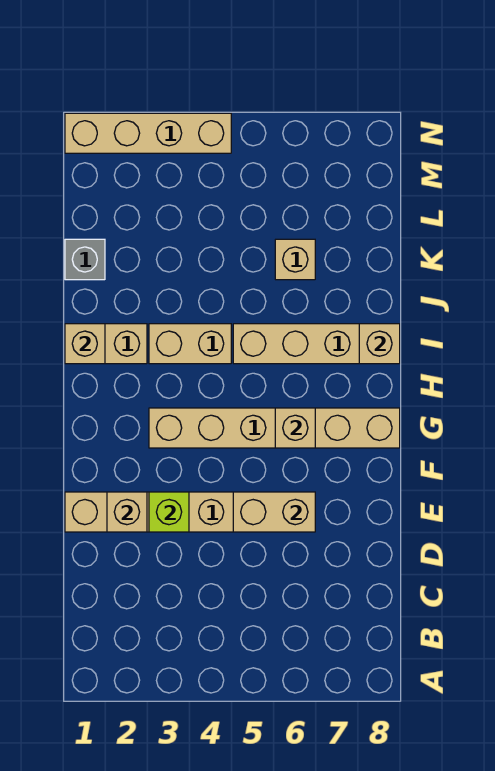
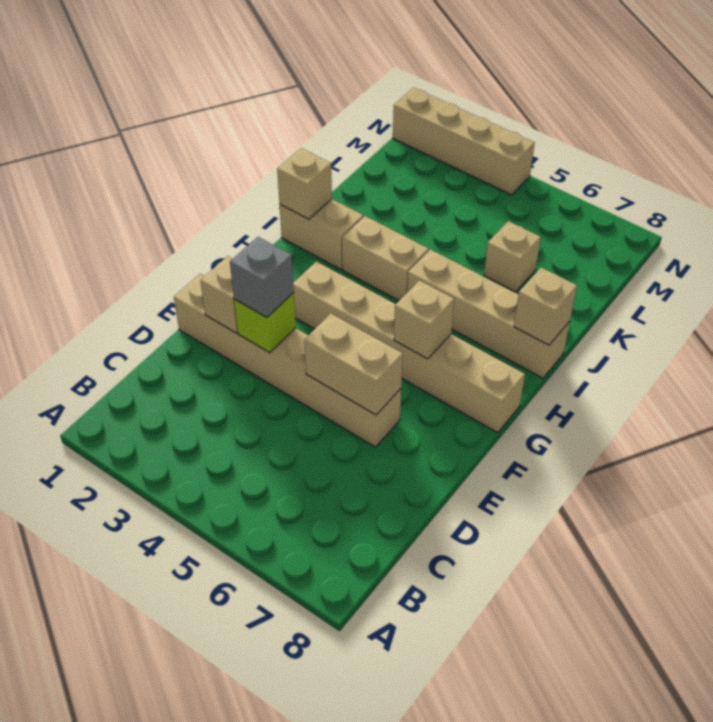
grey brick K1 level 1 -> grey brick E3 level 3

